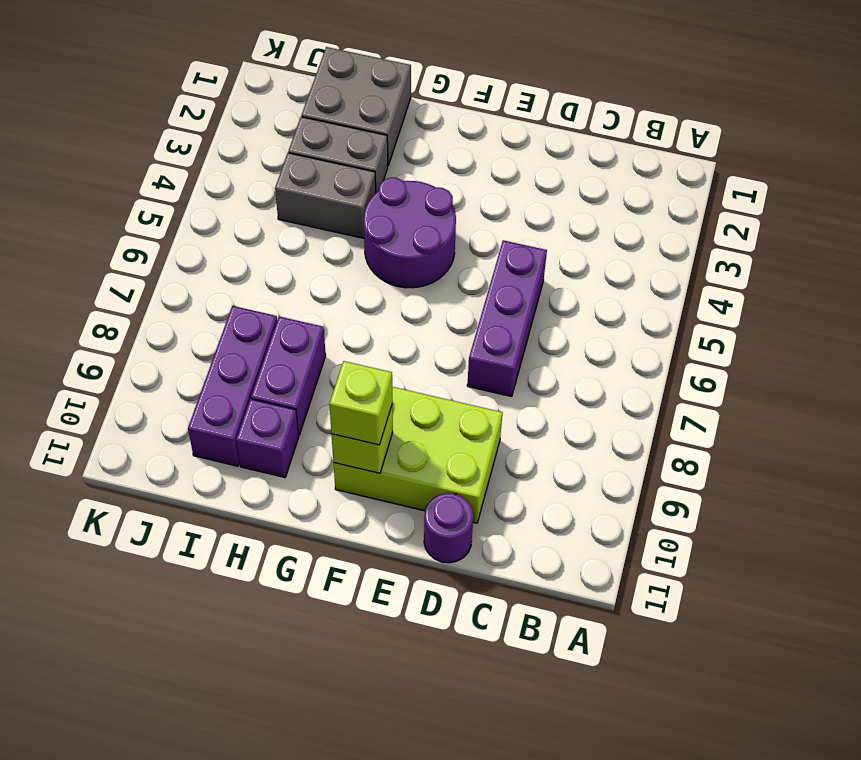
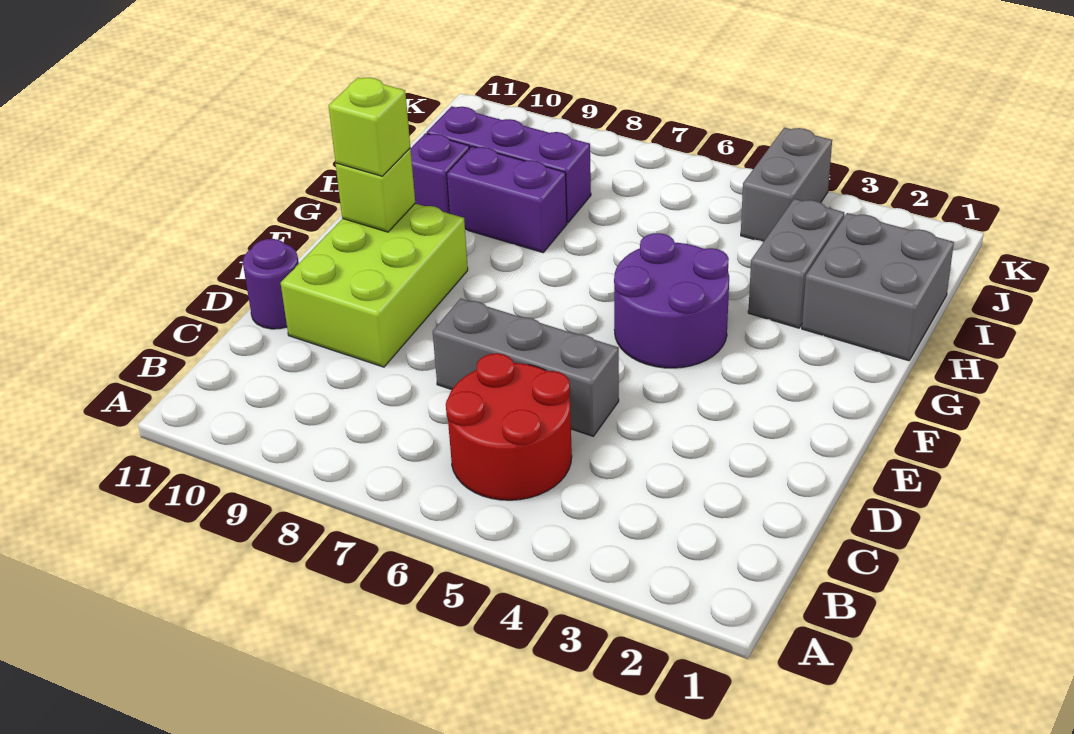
none -> red round brick B5:C6 level 1
purple brick D5:D7 level 1 -> grey brick D5:D7 level 1
grey brick H4:I4 level 1 -> grey brick J4:K4 level 1

